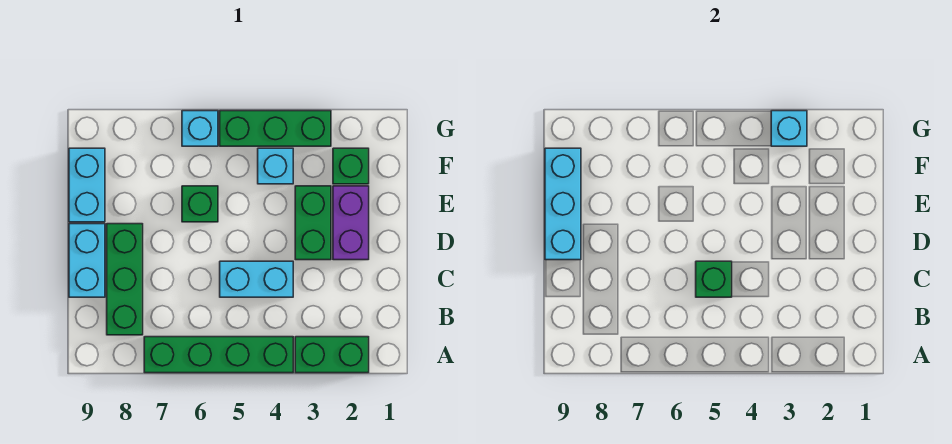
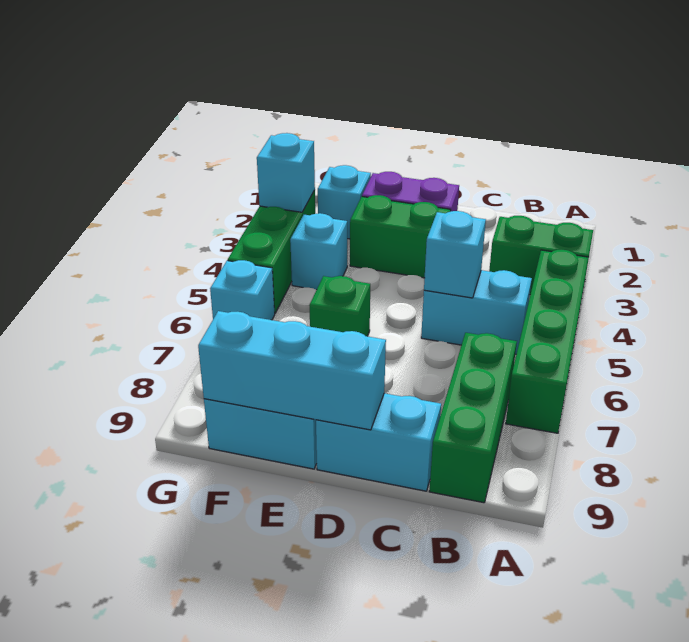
green brick A2:A3 level 1 -> green brick A3:B3 level 1
green brick B8:D8 level 1 -> green brick B7:B9 level 1
cyan brick C4:C5 level 1 -> cyan brick B5:C5 level 1
green brick C5 level 2 -> cyan brick C5 level 2
green brick F2 level 1 -> cyan brick F2 level 1

